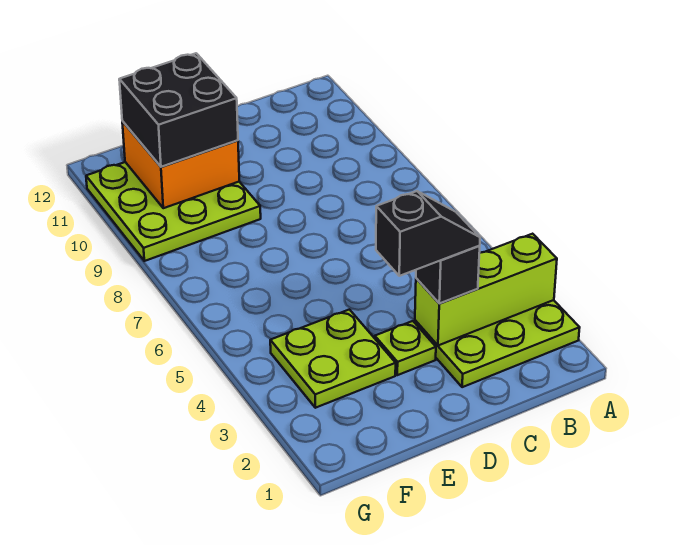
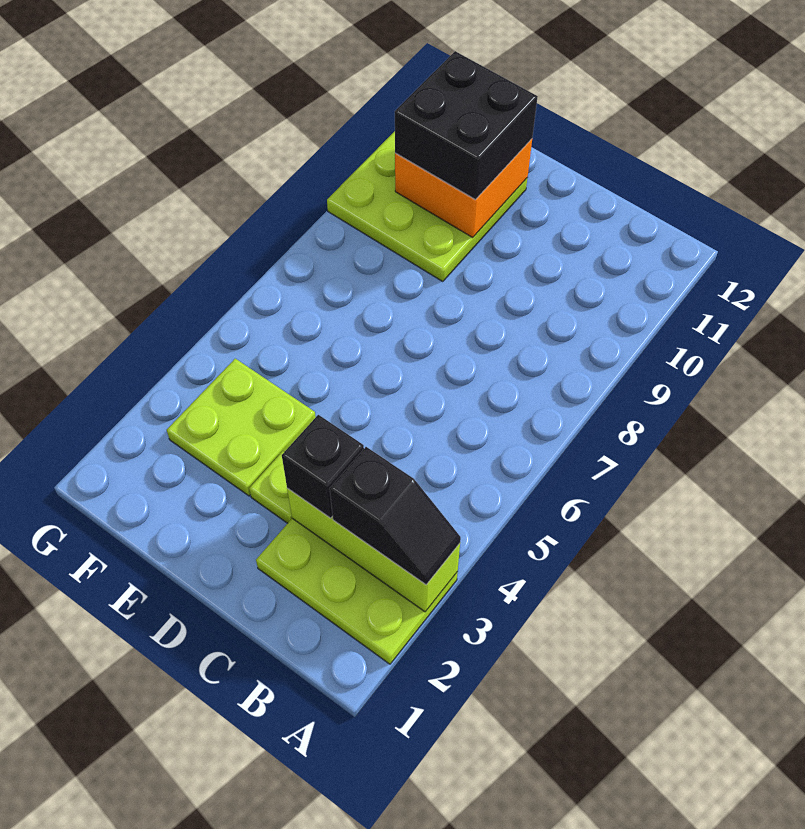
black slope C3:D3 level 4 top D -> black slope A3:B3 level 3 top B

